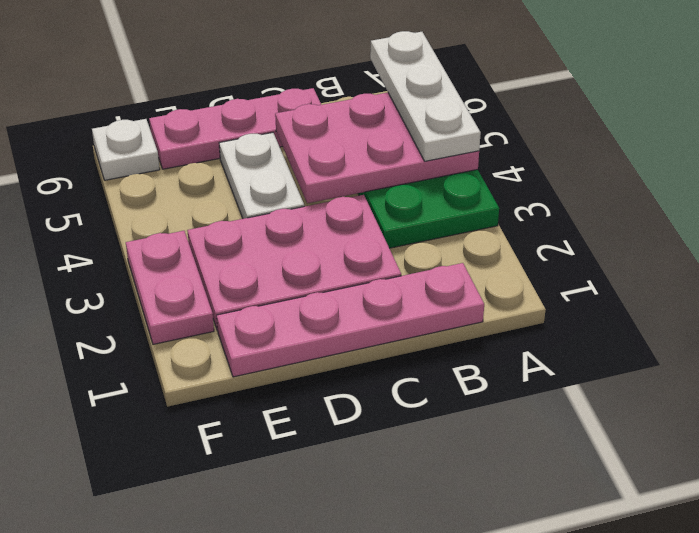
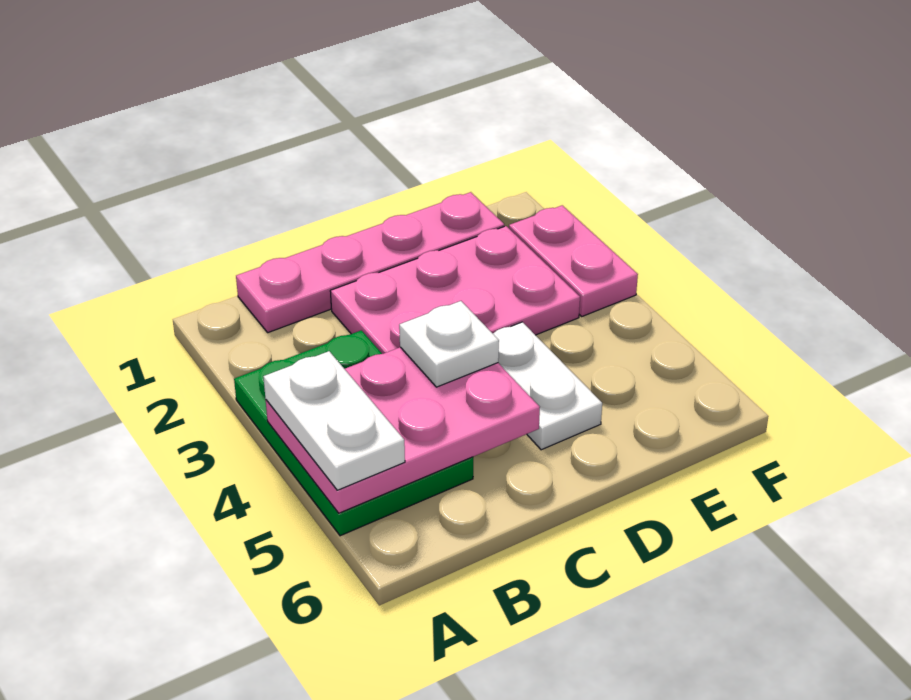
white plate A4:A6 level 3 -> white plate A4:A5 level 3
pink plate C6:E6 level 1 -> none
white plate F6 level 1 -> white plate C4 level 3

